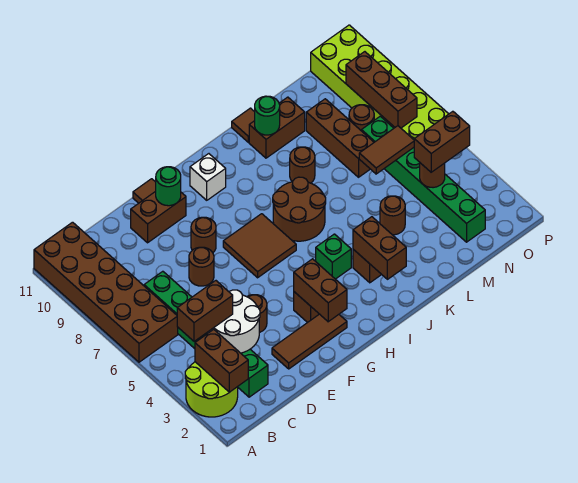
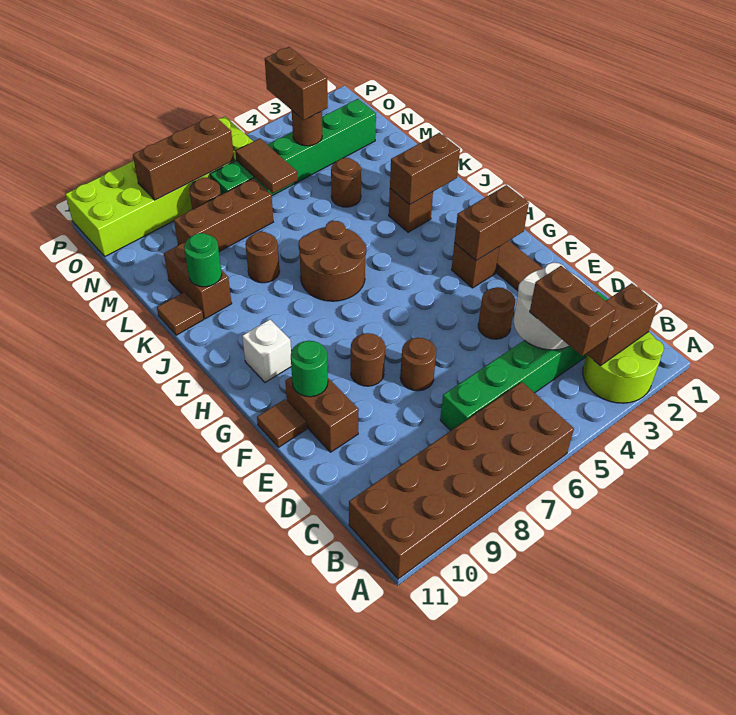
brown tile G6:H7 level 1 -> none
green brick I4 level 1 -> none

